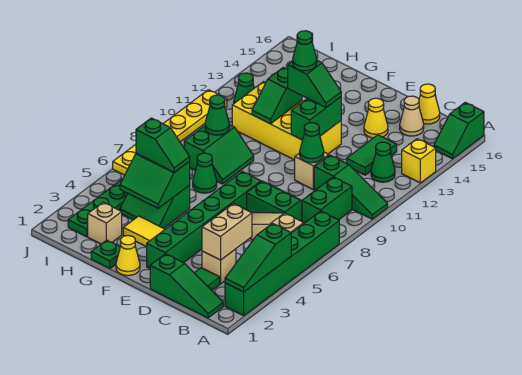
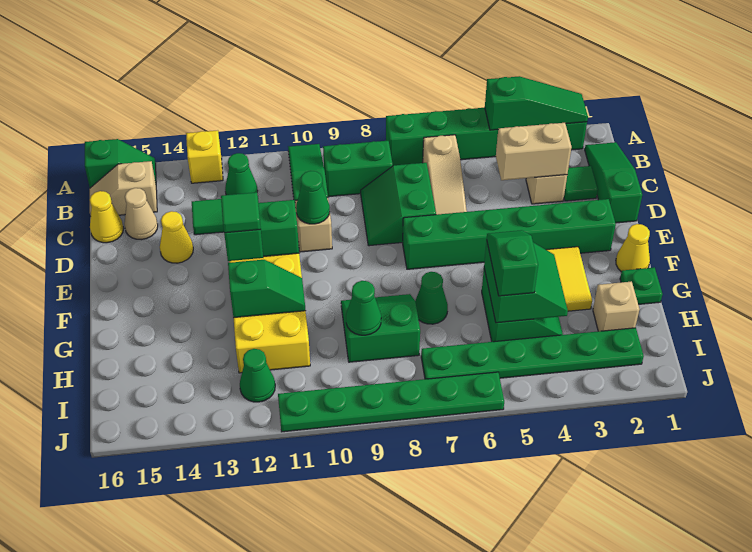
none -> tan slope B15:B16 level 1 top 15
green cone F12 level 4 -> green tile F12 level 4
yellow plate J6:J11 level 1 -> green plate J6:J11 level 1

